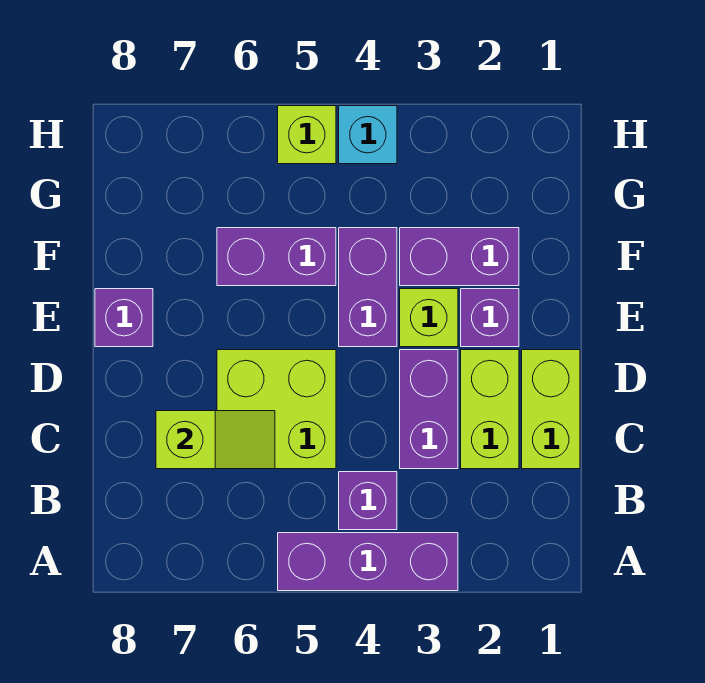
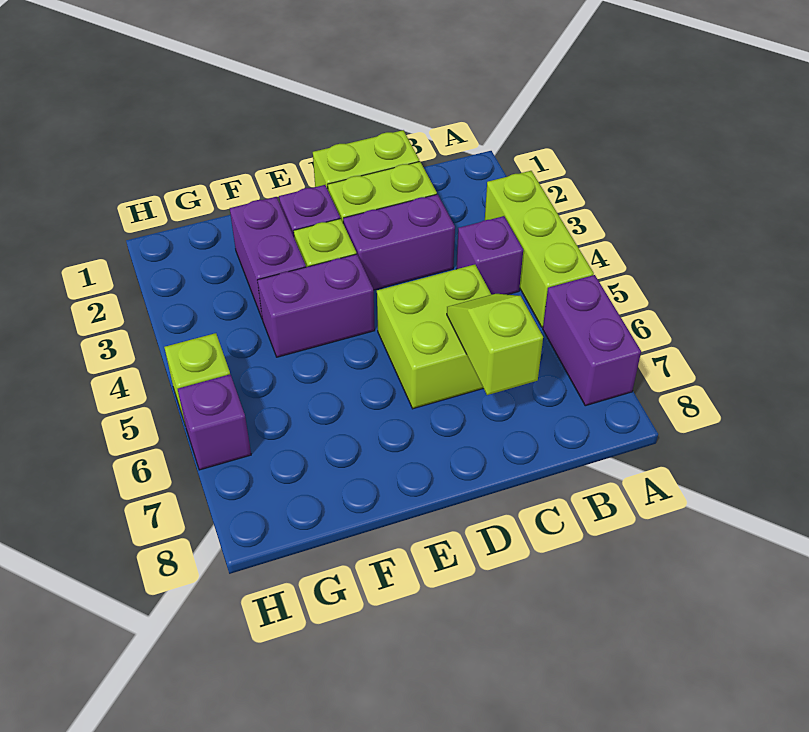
purple brick A3:A5 level 1 -> lime brick A3:A5 level 1
purple brick E8 level 1 -> purple brick H6 level 1
purple brick F5:F6 level 1 -> purple brick A6:A7 level 1
cyan brick H4 level 1 -> none

